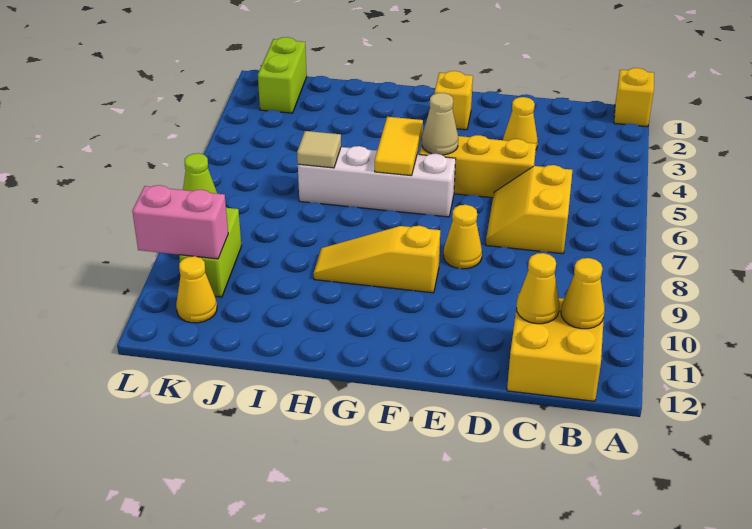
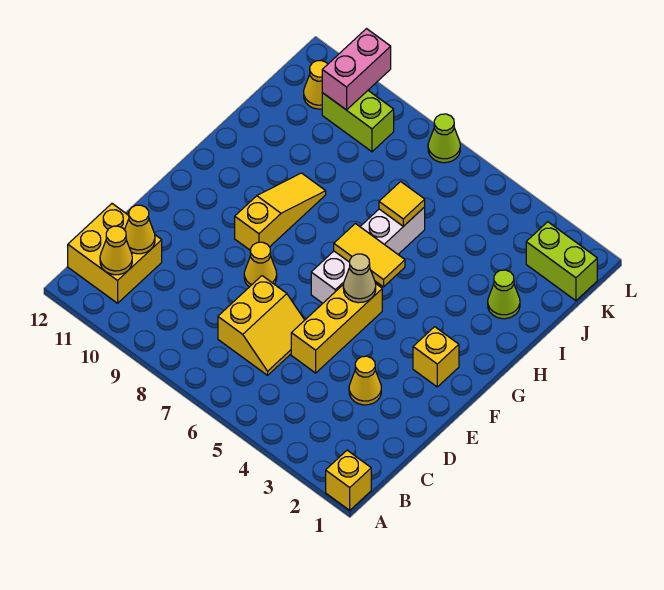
yellow slope C6:D7 level 1 top C -> yellow slope C6:D7 level 1 top 7
none -> lime cone I2 level 1
tan tile I6 level 2 -> yellow tile I6 level 2

